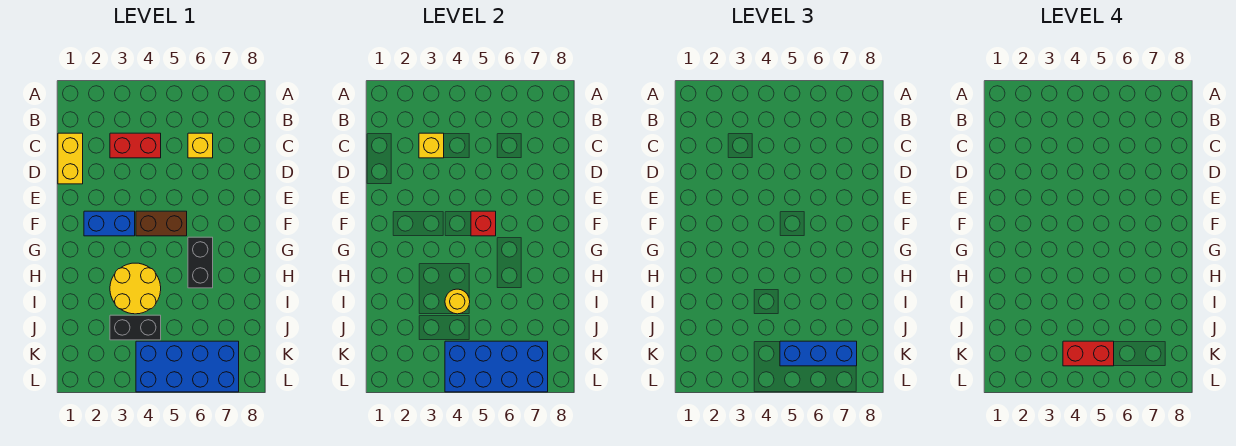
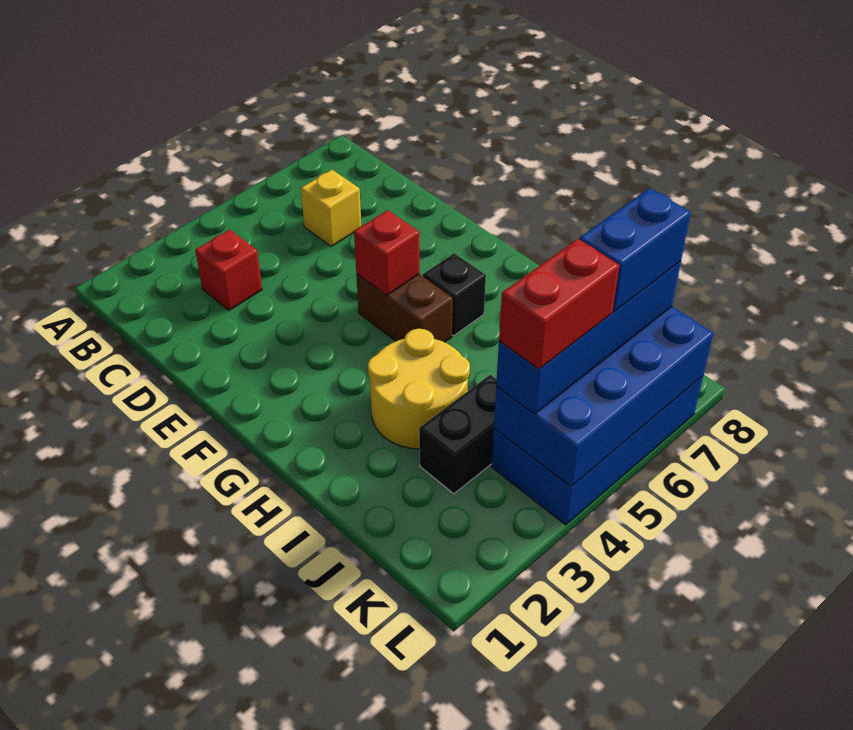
yellow brick C1:D1 level 1 -> none
red brick C3:C4 level 1 -> red brick C3 level 1
yellow brick C3 level 2 -> none
blue brick F2:F3 level 1 -> blue brick K6:K7 level 4
brown brick F4:F5 level 1 -> brown brick F5:G5 level 1
black brick G6:H6 level 1 -> black brick G6 level 1
yellow round brick I4 level 2 -> none
blue brick K5:K7 level 3 -> blue brick K4:K7 level 3

